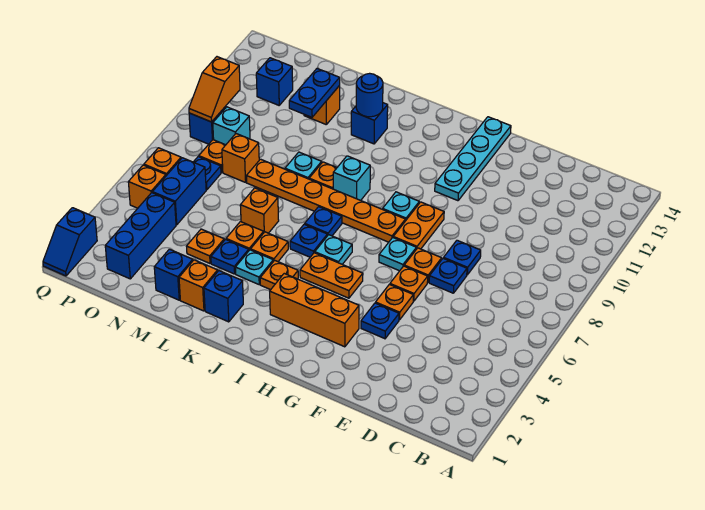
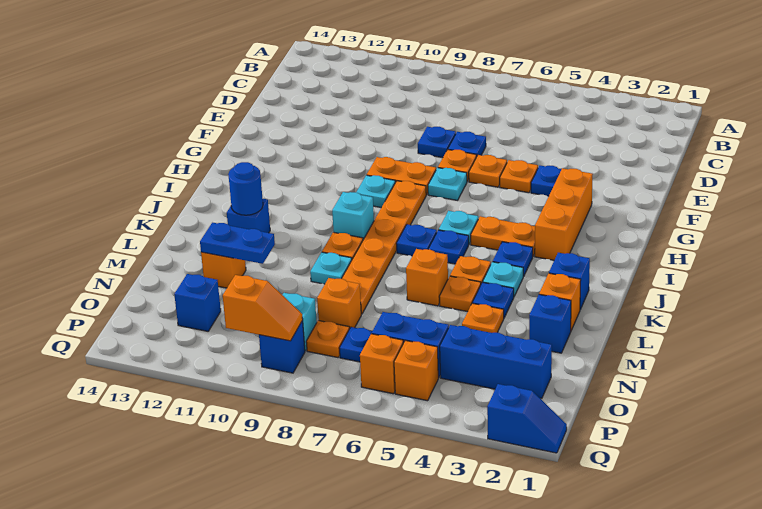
cyan plate G11:G14 level 1 -> none
orange plate H5:I5 level 1 -> orange plate I4:I5 level 1
orange plate J4 level 1 -> blue plate J4 level 1

